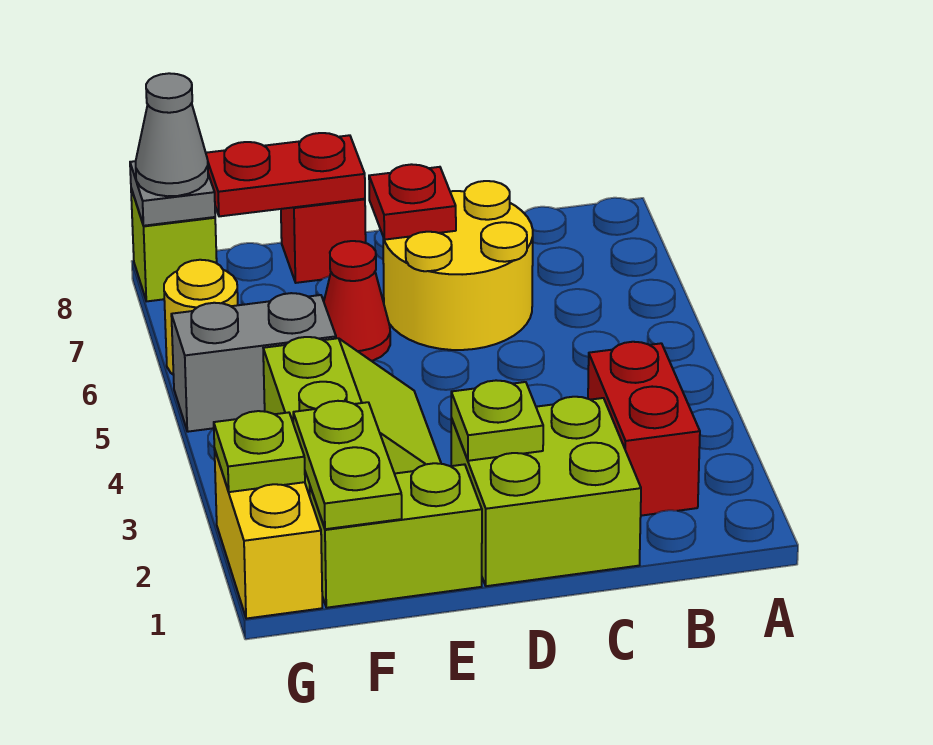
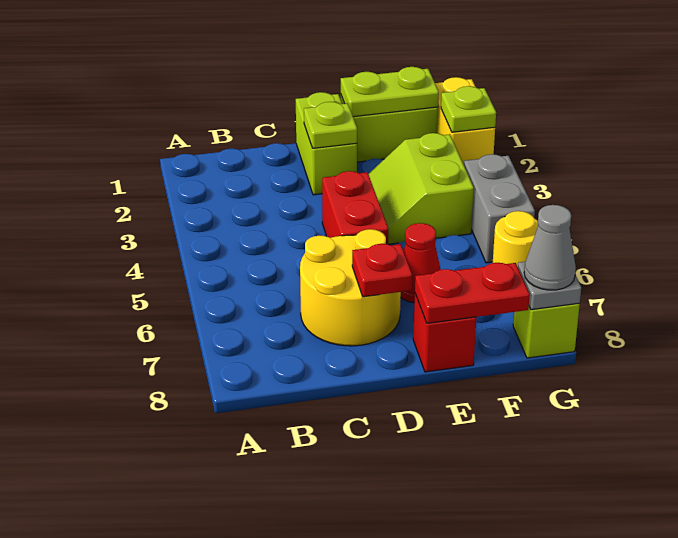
red brick B2:B3 level 1 -> red brick D4:D5 level 1
lime brick C1:D2 level 1 -> lime brick D1:D2 level 1
lime plate F1:F2 level 2 -> lime plate E1:F1 level 2
grey brick F5:G5 level 1 -> grey brick G4:G5 level 1

